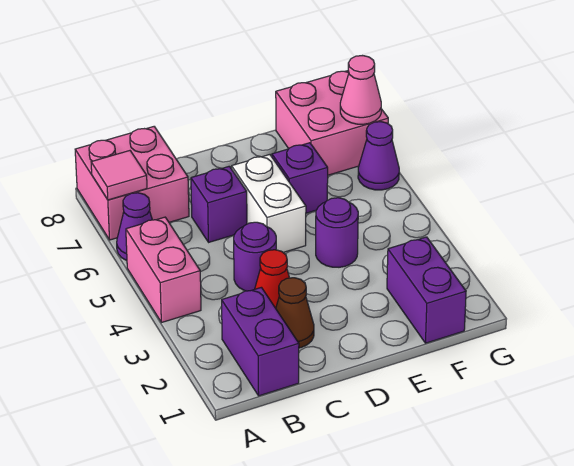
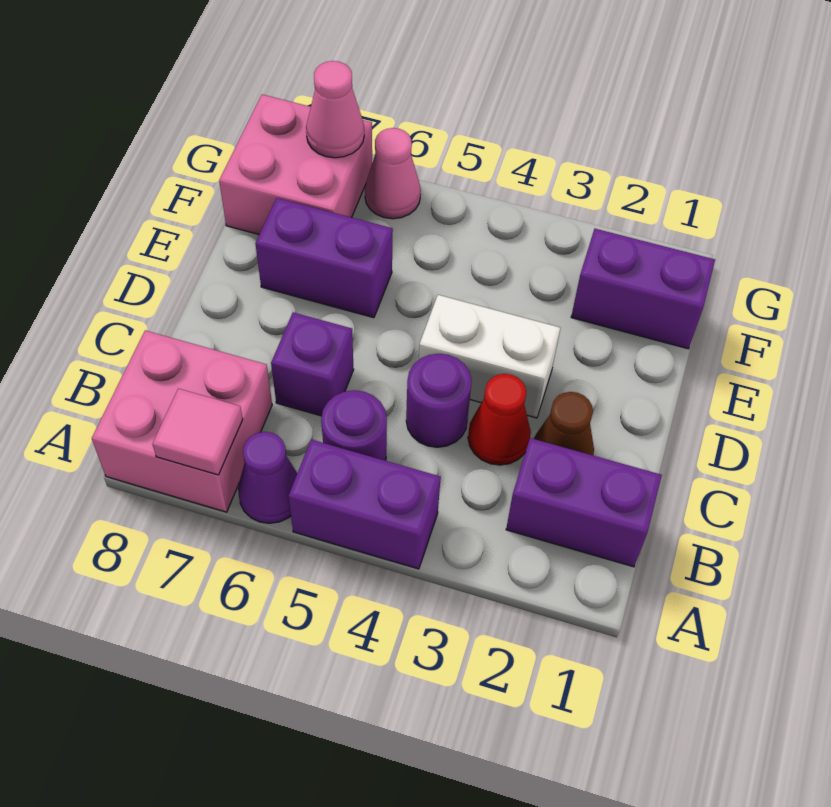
pink brick A4:A5 level 1 -> purple brick A4:A5 level 1
white brick D5:D6 level 1 -> white brick D3:D4 level 1
purple round brick E4 level 1 -> purple round brick B5 level 1
purple brick E6 level 1 -> purple brick E6:E7 level 1
purple cone G6 level 1 -> pink cone G6 level 1

